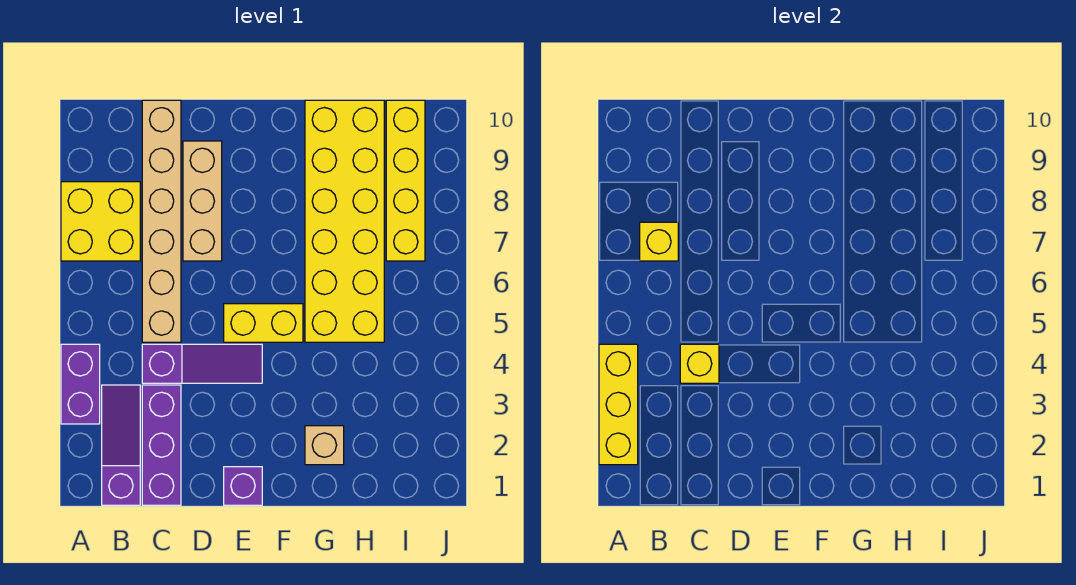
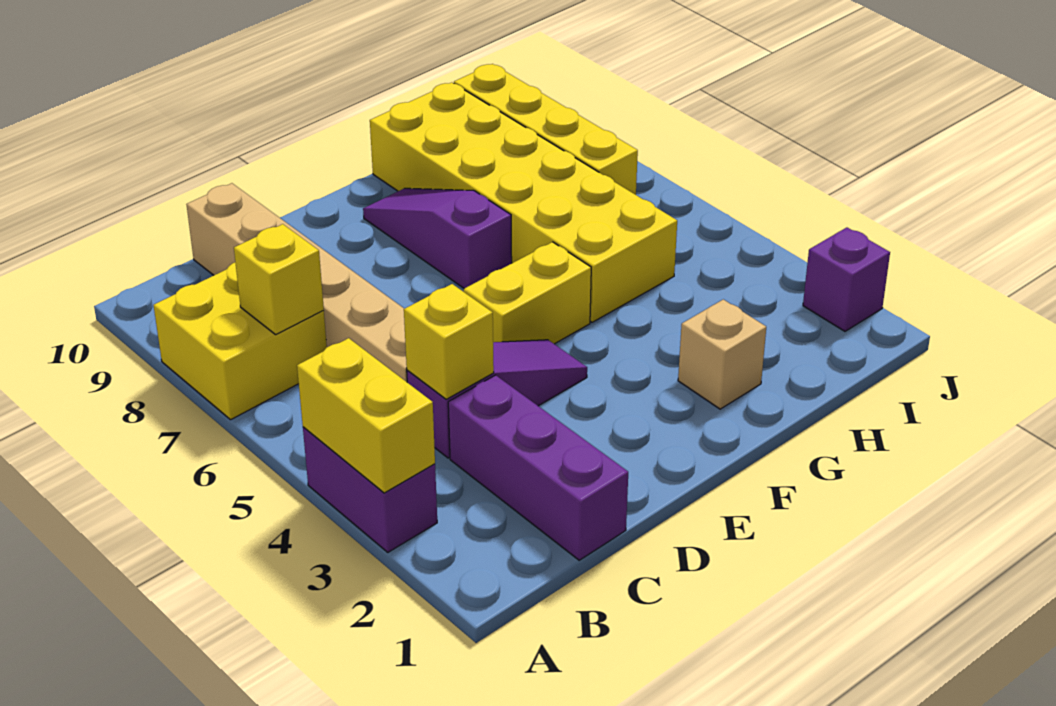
yellow brick A2:A4 level 2 -> yellow brick A3:A4 level 2
purple slope B1:B3 level 1 top 1 -> purple slope F7:F9 level 1 top 7
tan brick D7:D9 level 1 -> none
purple brick E1 level 1 -> purple brick J2 level 1

